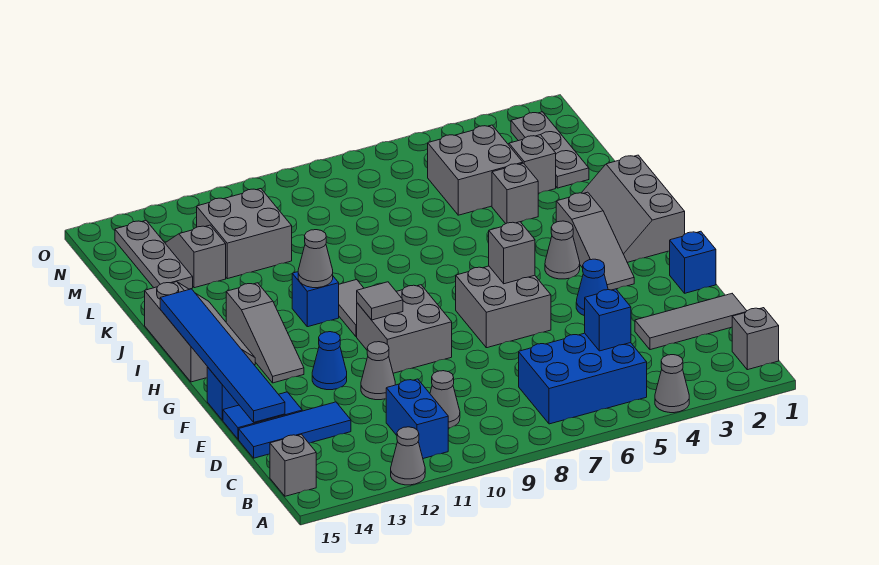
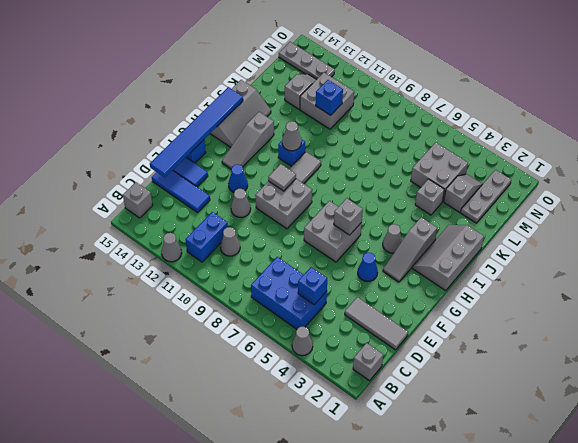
blue brick F1 level 1 -> blue brick L11 level 2
grey plate L14:N14 level 1 -> grey plate N13:N15 level 1

